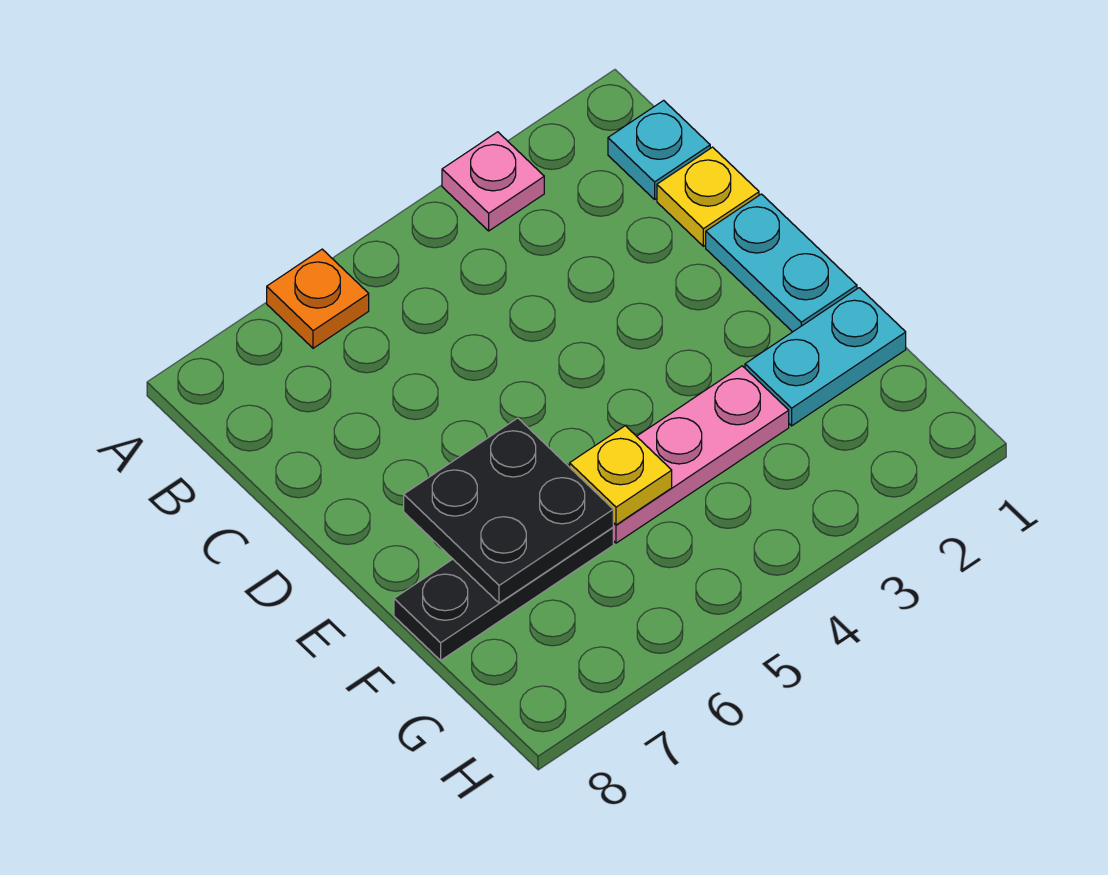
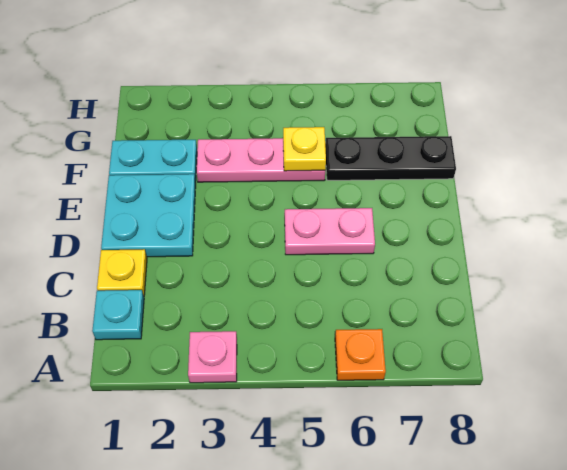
cyan plate D1:E1 level 1 -> cyan plate D1:E2 level 1
none -> pink plate D5:D6 level 1
black plate E6:F7 level 2 -> none

